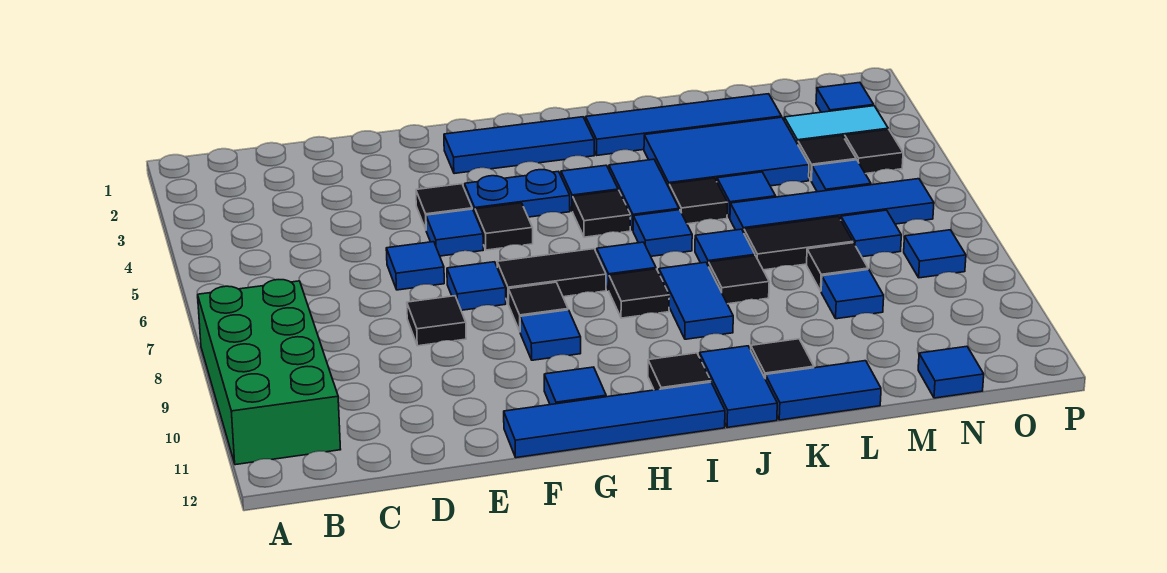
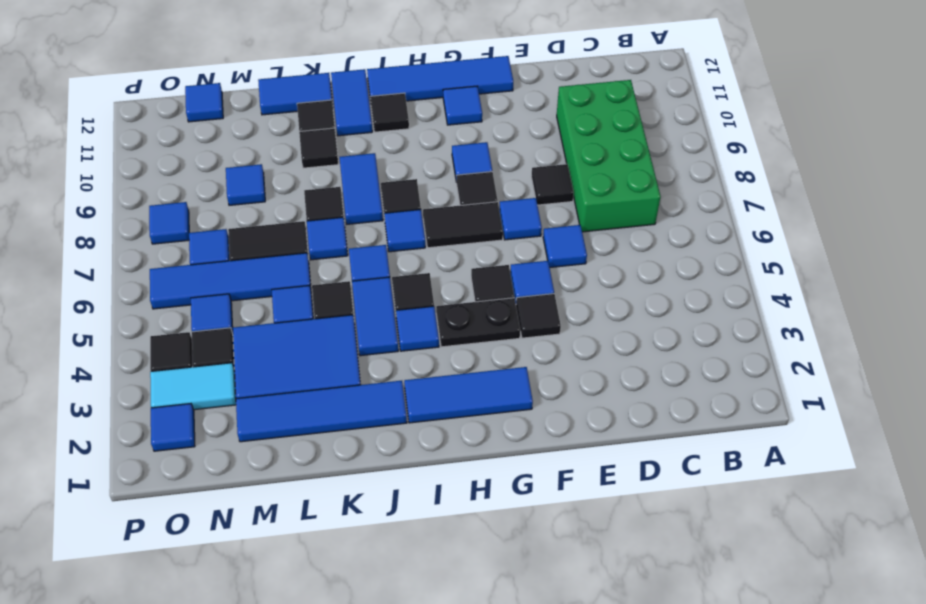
green brick A8:B11 level 1 -> green brick C7:D10 level 1
blue plate G4:H4 level 1 -> black plate G4:H4 level 1
black tile M8 level 1 -> black tile K10 level 1

